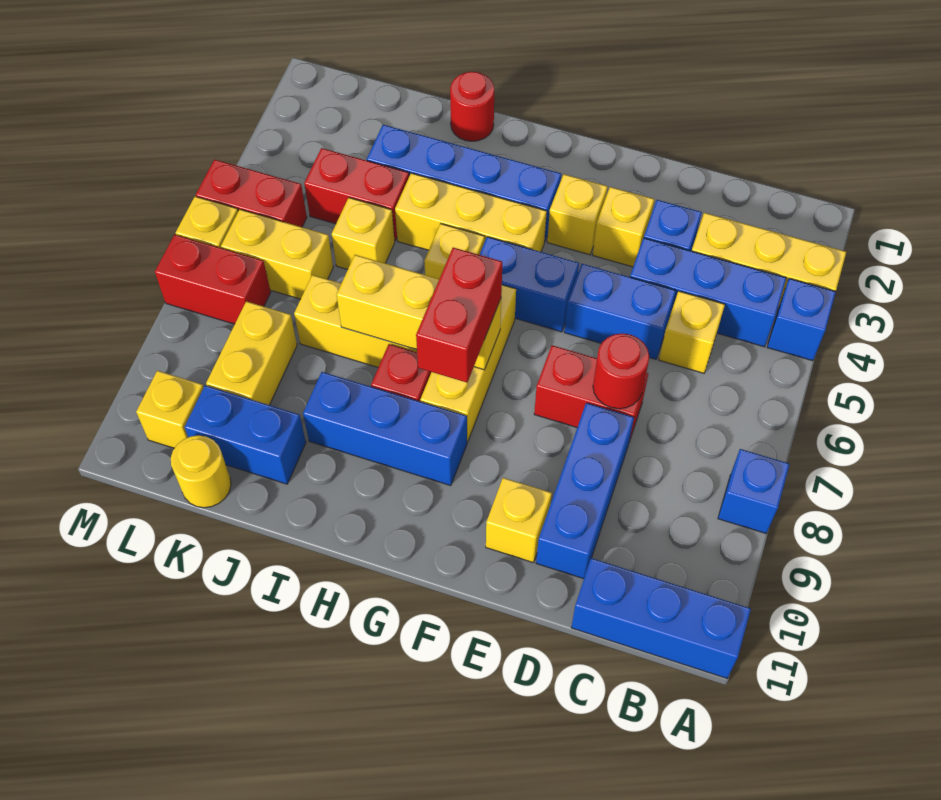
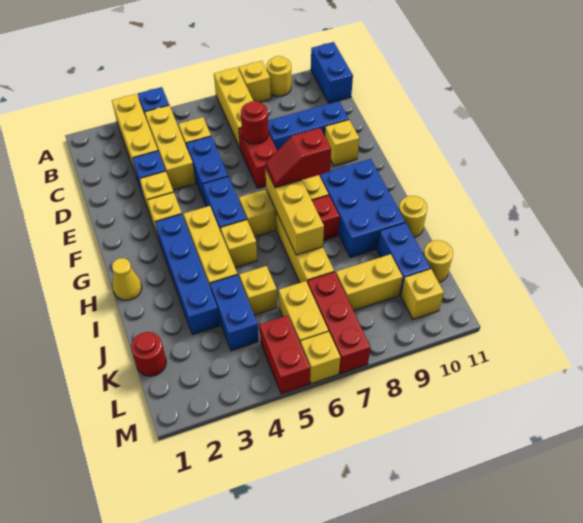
none -> yellow brick A7:C7 level 1
blue brick A8 level 1 -> yellow brick A8 level 1
none -> yellow round brick A9 level 1
blue brick A11:C11 level 1 -> blue brick A11:B11 level 1
blue brick B4:D4 level 1 -> yellow brick B4:D4 level 1
red brick G7:G8 level 3 -> red slope G7:G8 level 3 top 8
blue brick G9:I9 level 1 -> blue brick G9:I10 level 1
none -> yellow cone H1 level 1
red round brick I1 level 1 -> red round brick K1 level 1
none -> yellow round brick I11 level 1
red brick J4:K4 level 1 -> blue brick J4:K4 level 1
red brick L7:M7 level 1 -> red brick K7:M7 level 1

